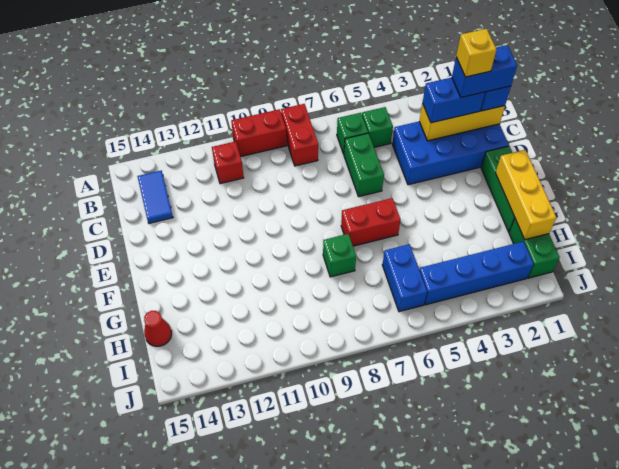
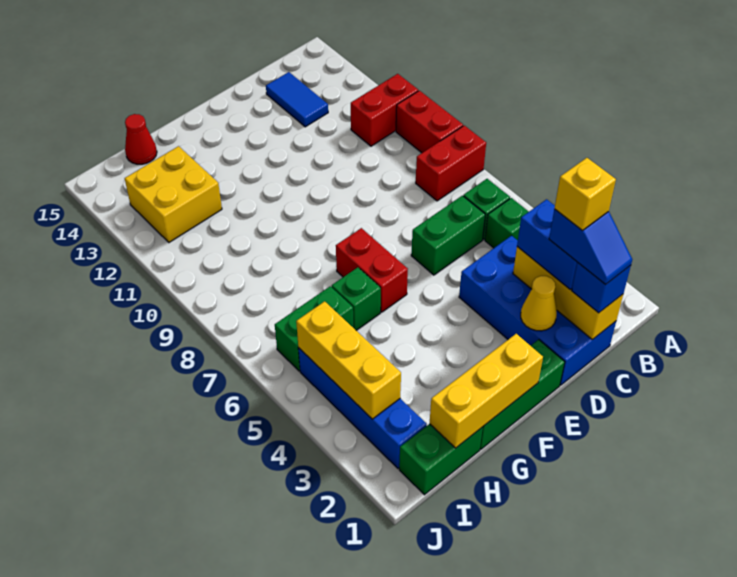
red brick B11 level 1 -> red brick A11:B11 level 1
blue tile B14:C14 level 1 -> blue tile C13:C14 level 1
blue brick C1:C2 level 4 -> blue slope C1:C2 level 4 top 2
none -> yellow cone D2 level 2
green brick G8 level 1 -> green brick G6 level 1
blue brick H6:I6 level 1 -> green brick H6:I6 level 1
none -> yellow brick H12:I13 level 1
none -> yellow brick I3:I5 level 2

